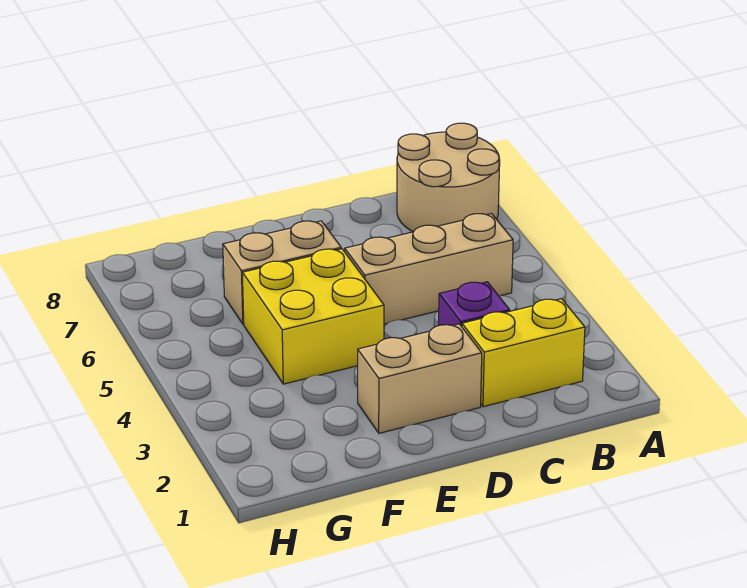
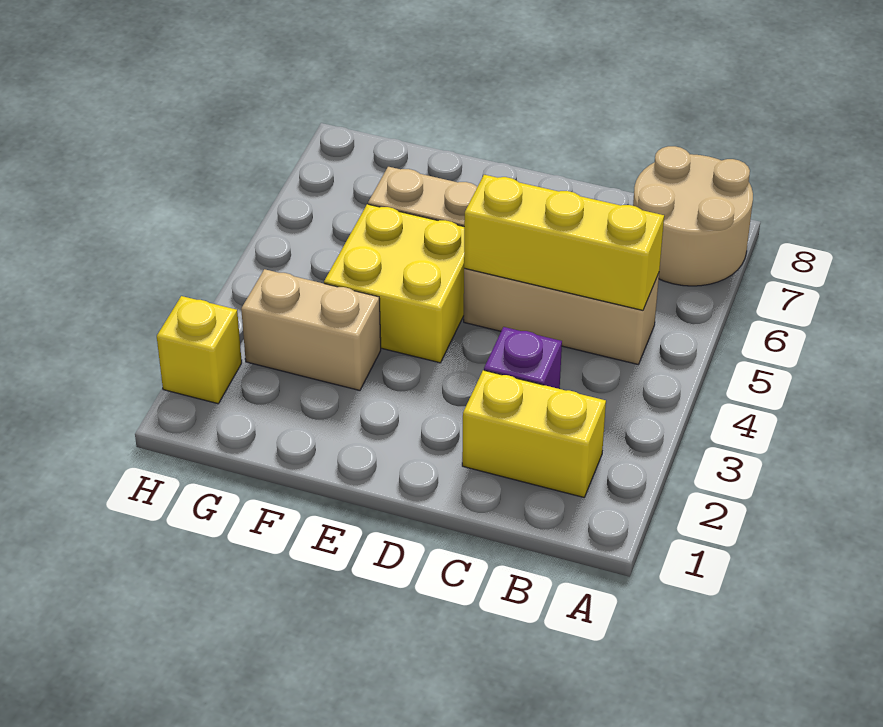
none -> yellow brick B5:D5 level 2
tan brick D2:E2 level 1 -> tan brick F3:G3 level 1
none -> yellow brick H2 level 1

